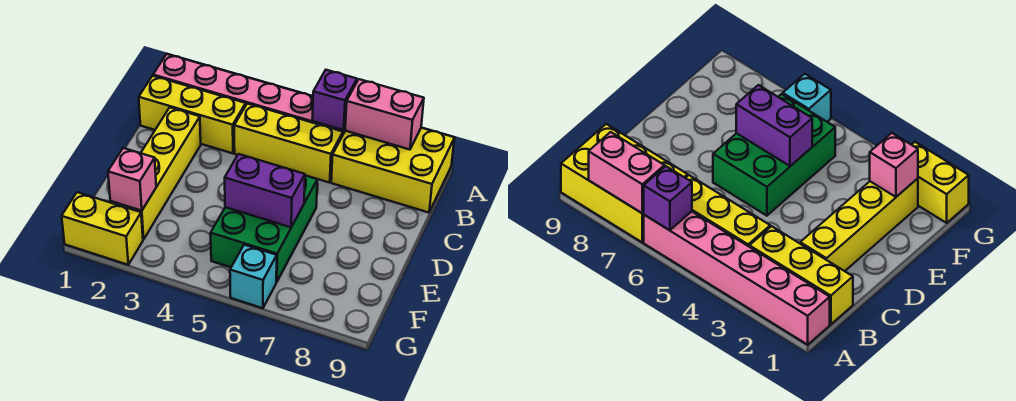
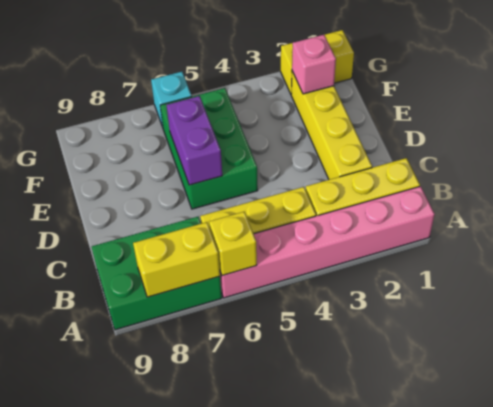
purple brick A6 level 2 -> yellow brick A6 level 2
yellow brick A7:B9 level 1 -> green brick A7:B9 level 1
pink brick A7:A8 level 2 -> yellow brick A7:A8 level 2
purple brick E5:E6 level 2 -> purple brick D6:E6 level 2

